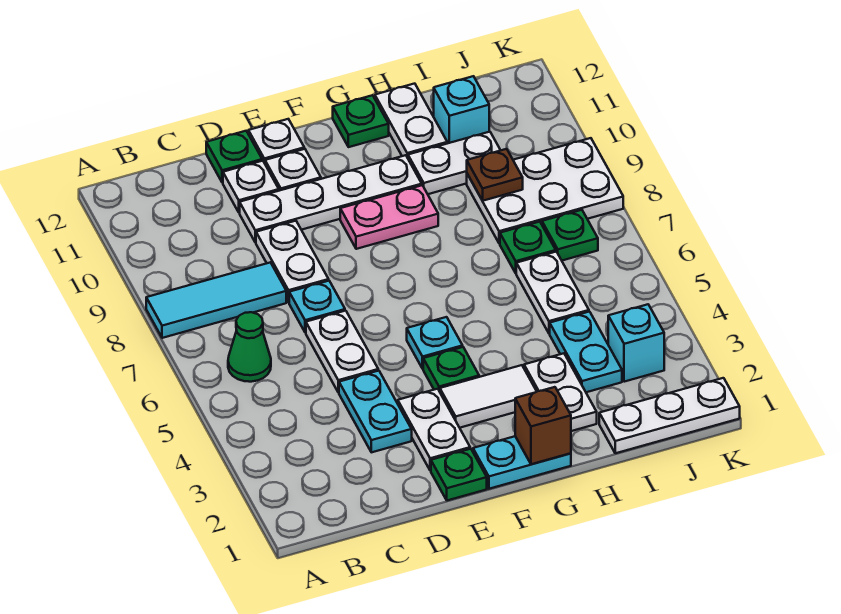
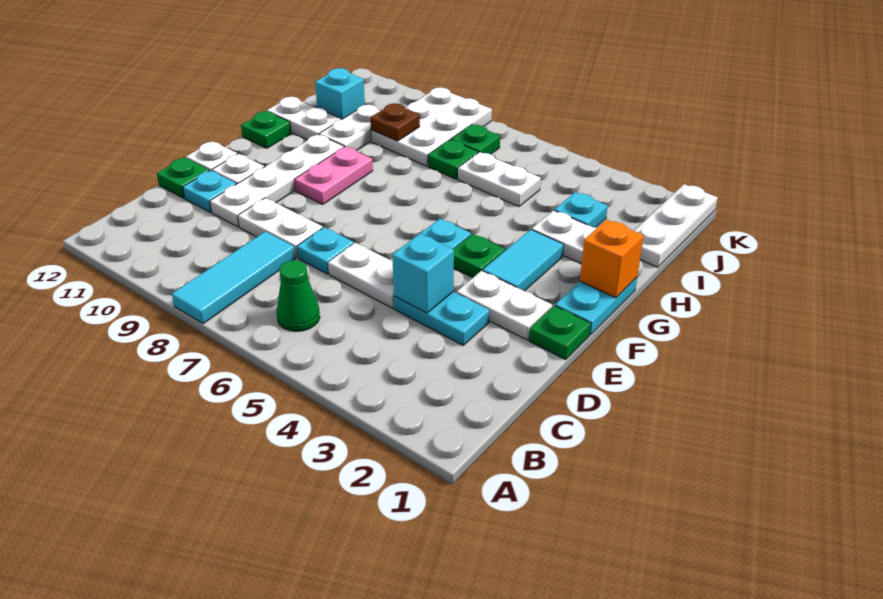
white plate D11 level 1 -> cyan plate D11 level 1
white tile F3:G3 level 1 -> cyan tile F3:G3 level 1
brown brick G1 level 2 -> orange brick G1 level 2
cyan plate I3:I4 level 1 -> cyan plate I3 level 1
cyan brick J3 level 1 -> cyan brick D4 level 2

